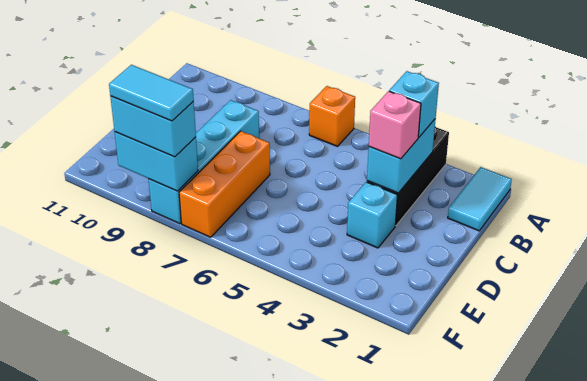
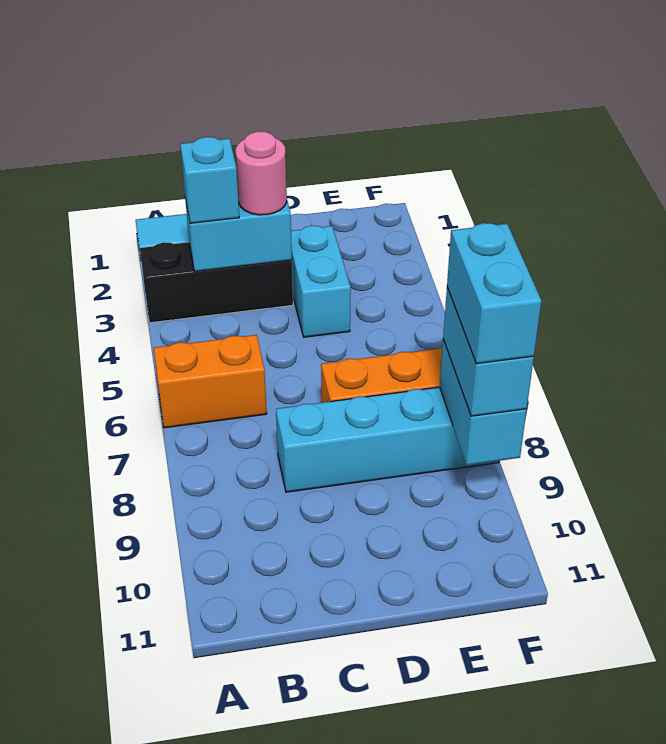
orange brick A6 level 1 -> orange brick A6:B6 level 1
pink brick C3 level 3 -> pink round brick C3 level 3
cyan brick D3 level 1 -> cyan brick D3:D4 level 1
cyan tile F8:F9 level 4 -> cyan brick F8:F9 level 4

